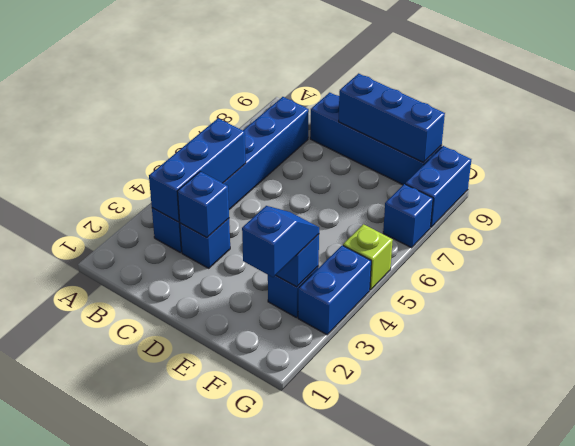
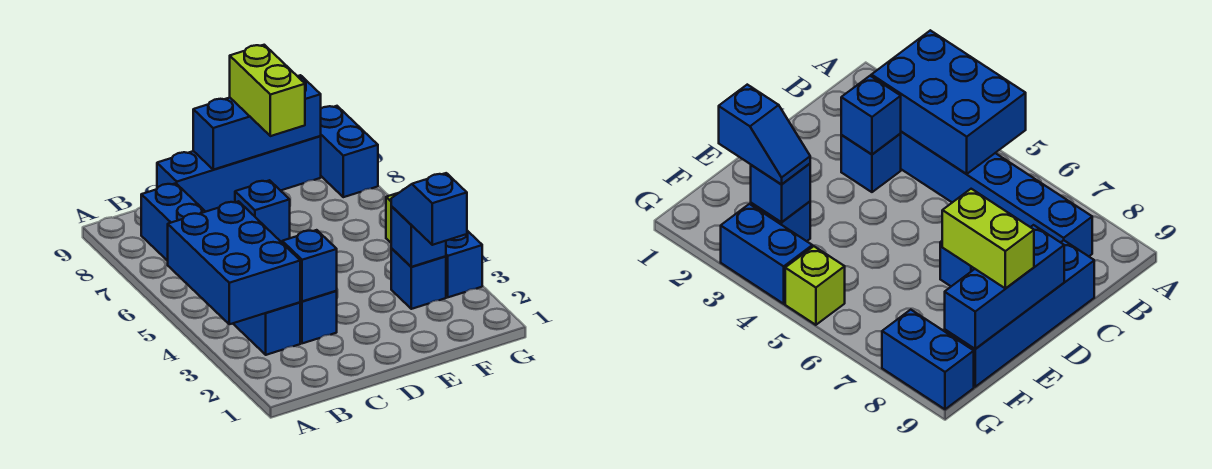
blue brick B3:B5 level 2 -> blue brick A3:B5 level 2
none -> lime brick E8:E9 level 3
blue brick G7 level 1 -> blue brick D7 level 1

